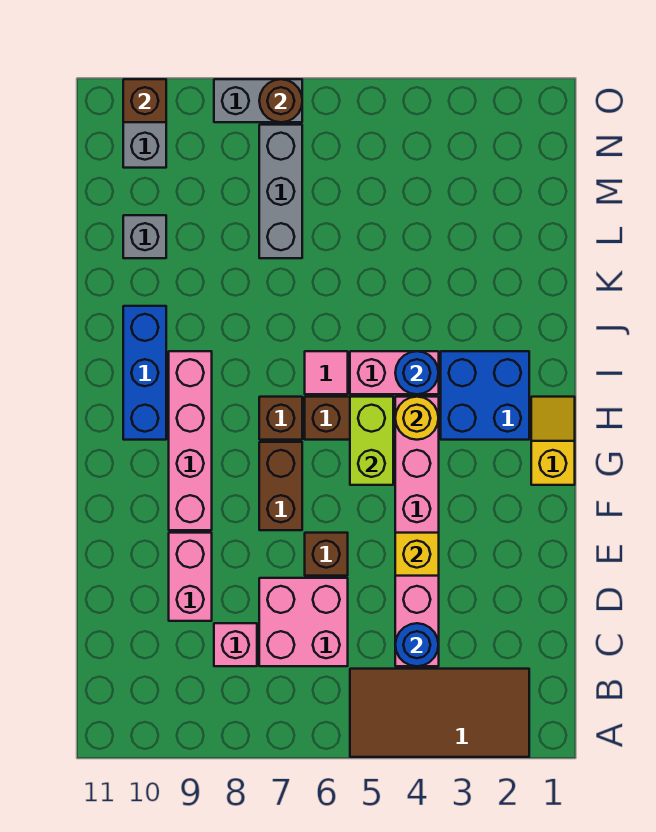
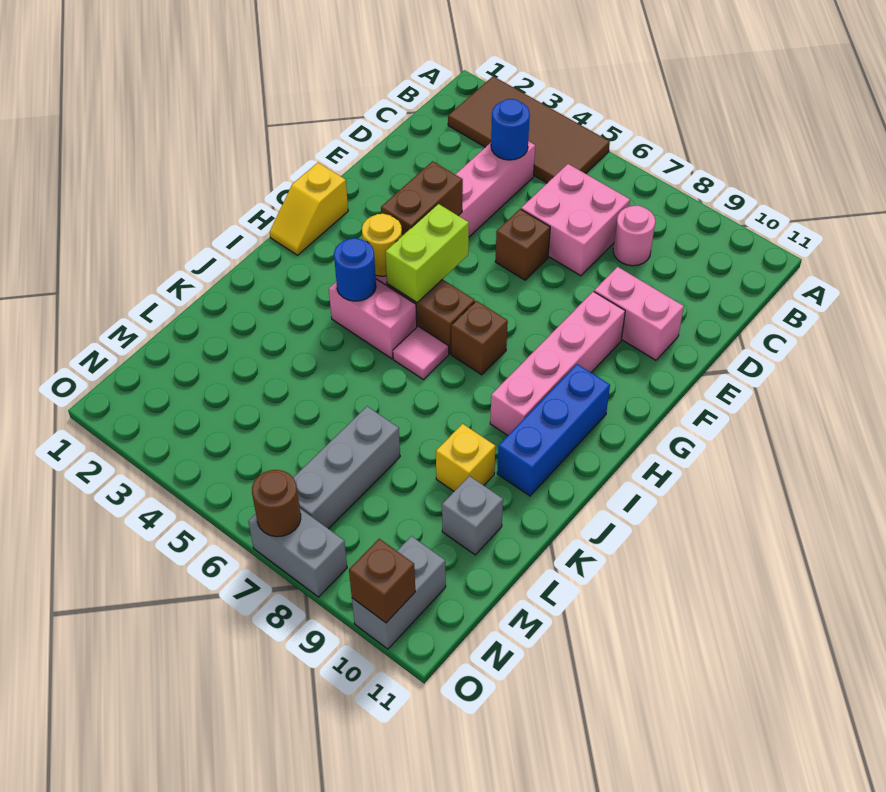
pink brick C8 level 1 -> pink round brick C8 level 1
pink brick D9:E9 level 1 -> pink brick E9:E10 level 1
yellow brick E4 level 2 -> yellow brick K9 level 1
brown brick F7:G7 level 1 -> brown brick F4:G4 level 2
blue brick H2:I3 level 1 -> none

